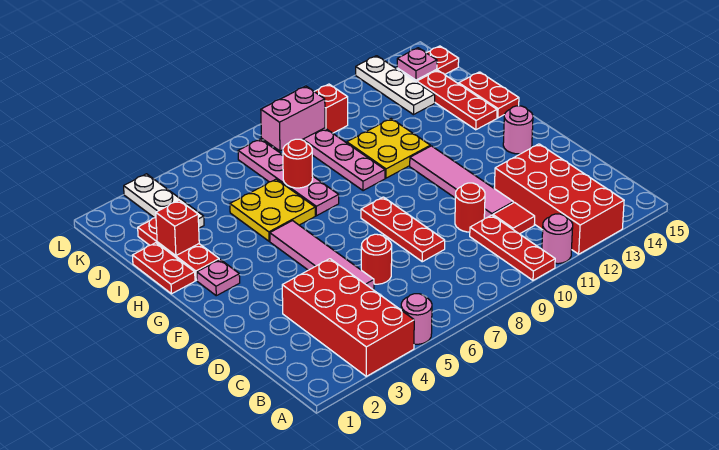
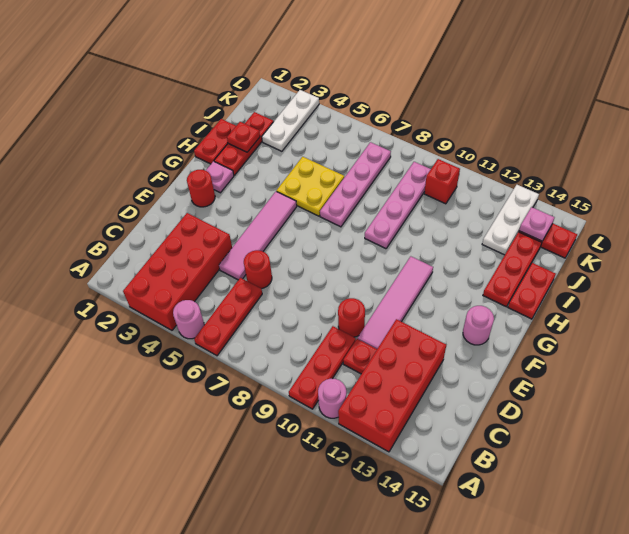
red tile C11 level 1 -> red plate C11 level 1
red plate D8:F8 level 1 -> red plate A6:C6 level 1
yellow plate H10:I11 level 1 -> none
red brick I2 level 2 -> red plate I2 level 2
red round brick I7 level 2 -> red round brick F2 level 1
pink brick K8:K9 level 2 -> none

